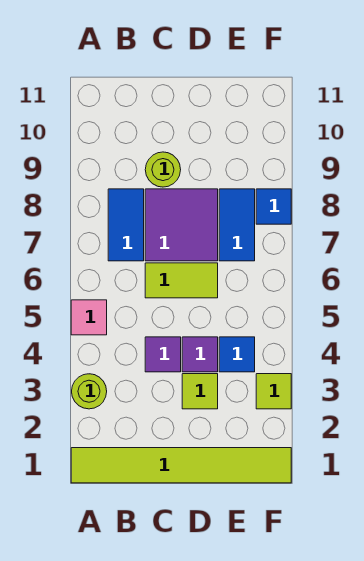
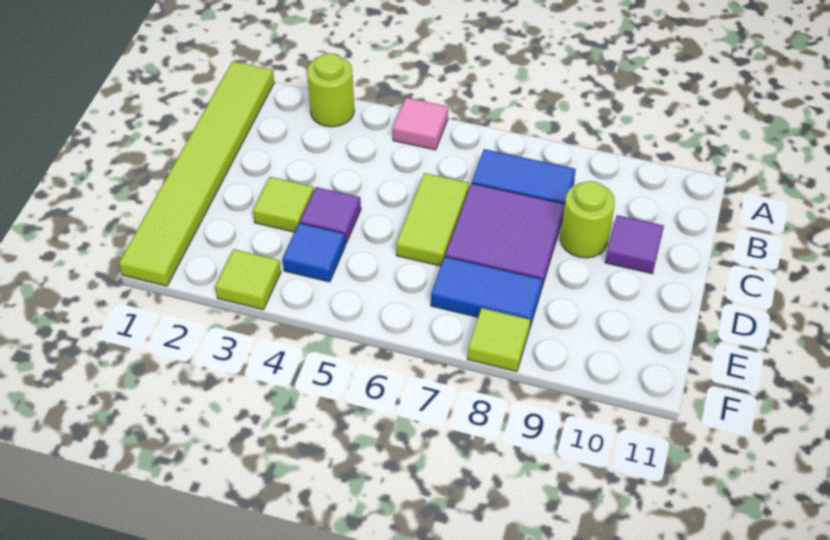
purple tile C4 level 1 -> purple tile C10 level 1
blue tile F8 level 1 -> lime tile F8 level 1

